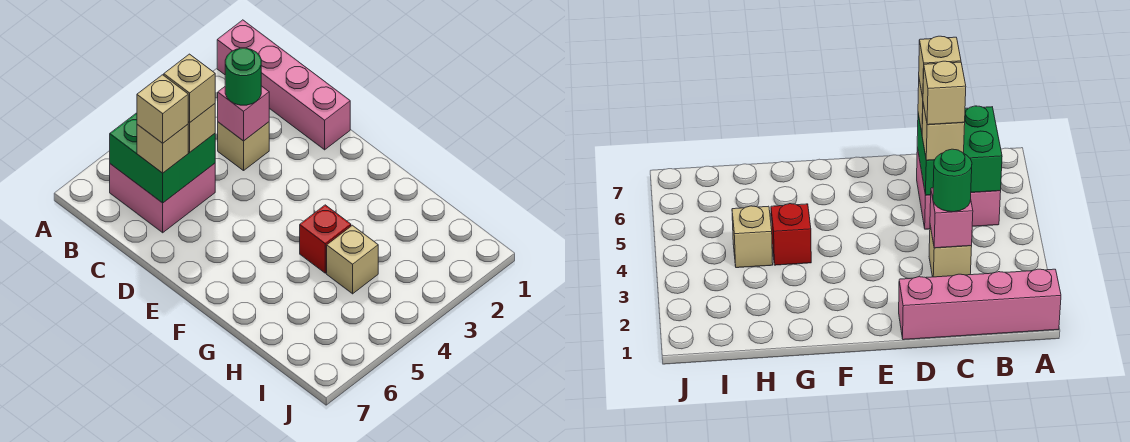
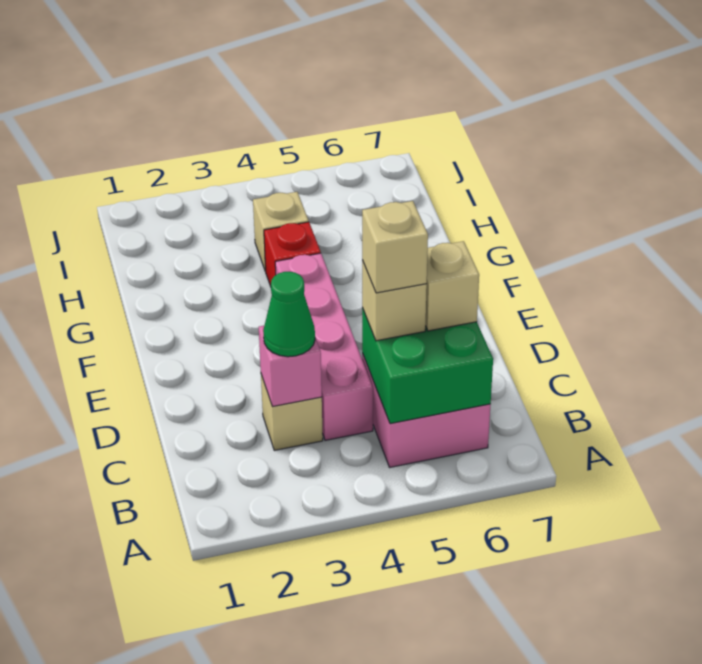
pink brick A1:D1 level 1 -> pink brick C4:F4 level 1
green round brick C3 level 3 -> green cone C3 level 3
tan brick C6 level 4 -> none

